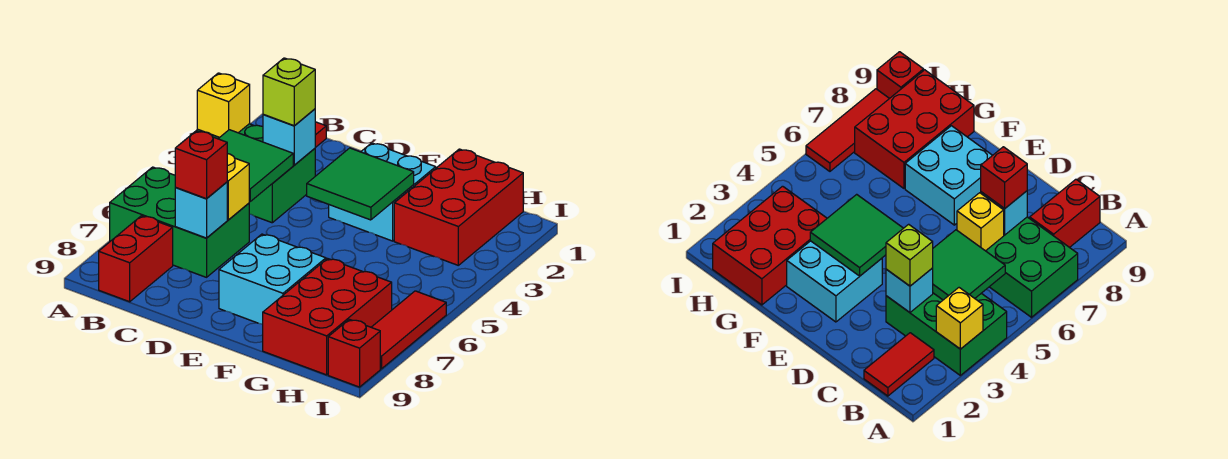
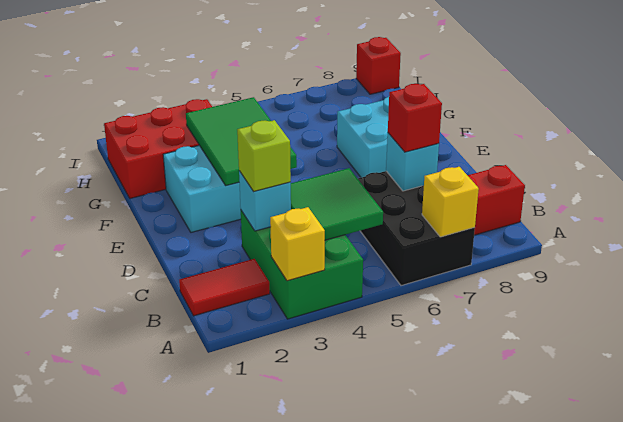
green brick A6:C7 level 1 -> black brick A6:C7 level 1
yellow brick C6 level 2 -> yellow brick A7 level 2
green tile E3:F4 level 2 -> green tile E3:G4 level 2
red brick G7:H9 level 1 -> none
red tile I6:I8 level 1 -> none

